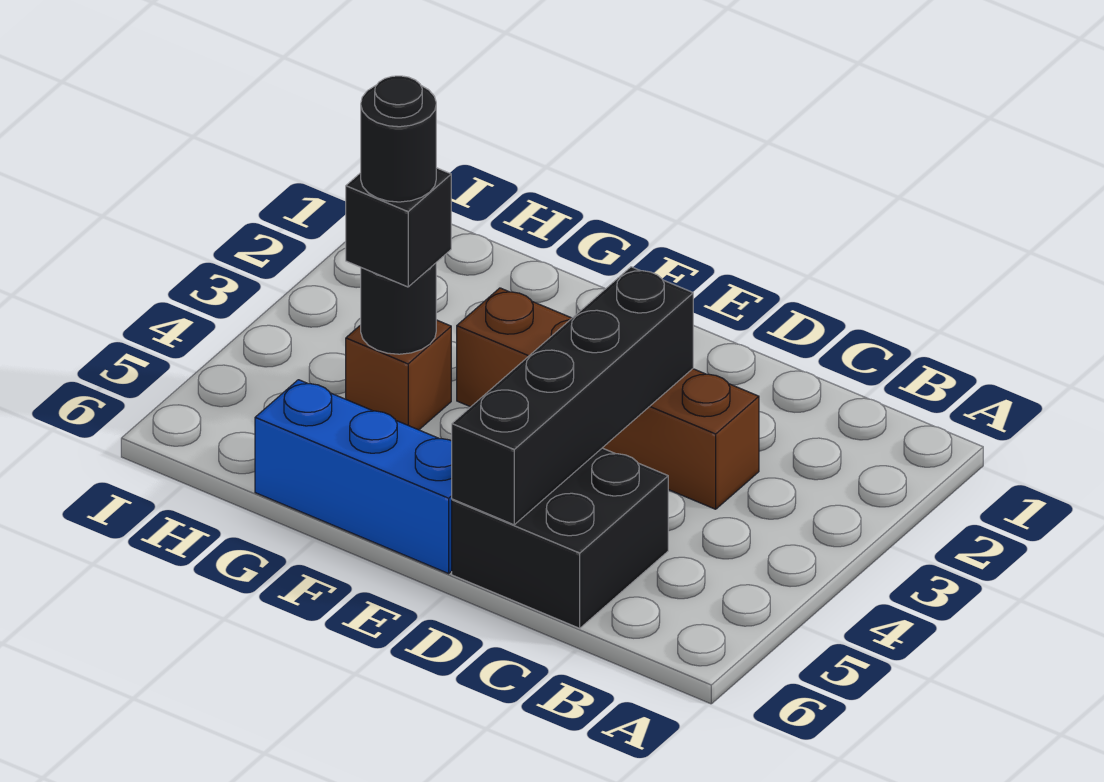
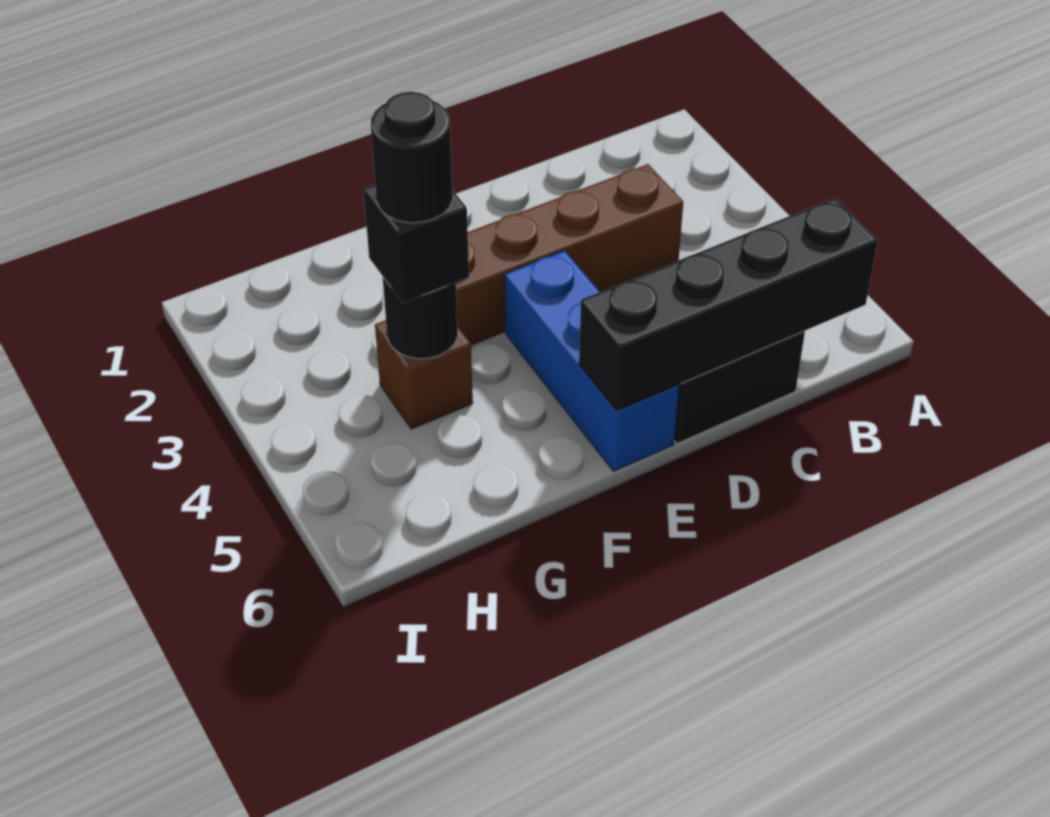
black brick D3:D6 level 2 -> black brick B6:E6 level 2
blue brick E6:G6 level 1 -> blue brick E4:E6 level 1

